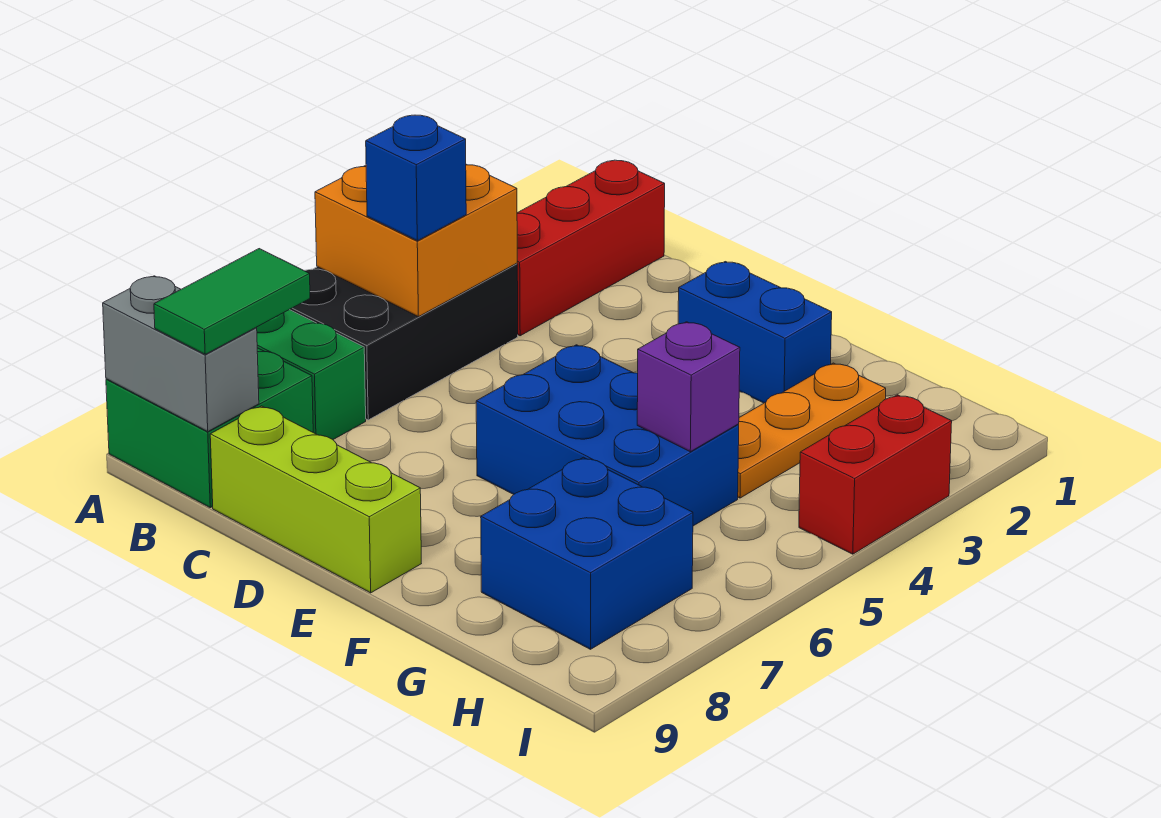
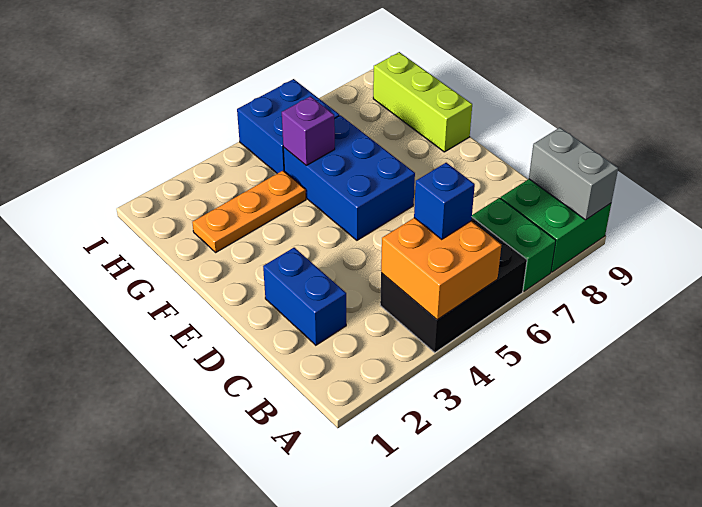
red brick B1:B3 level 1 -> none
green tile B8:B9 level 3 -> none
lime brick C9:E9 level 1 -> lime brick F9:H9 level 1
blue brick E2:F2 level 1 -> blue brick C2:D2 level 1
blue brick G7:H8 level 1 -> blue brick H5:I6 level 1
red brick I3:I4 level 1 -> none

